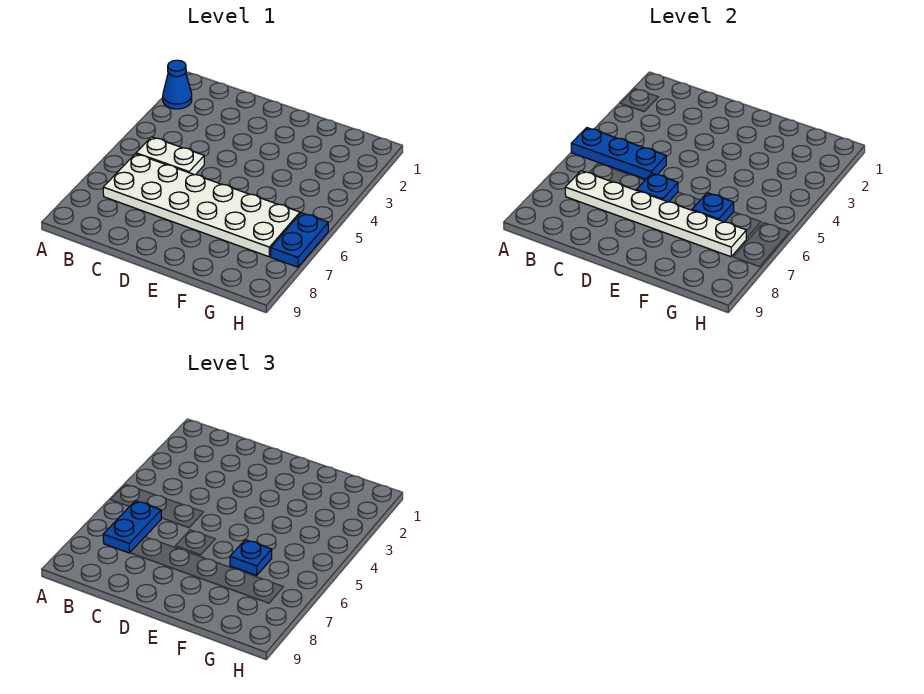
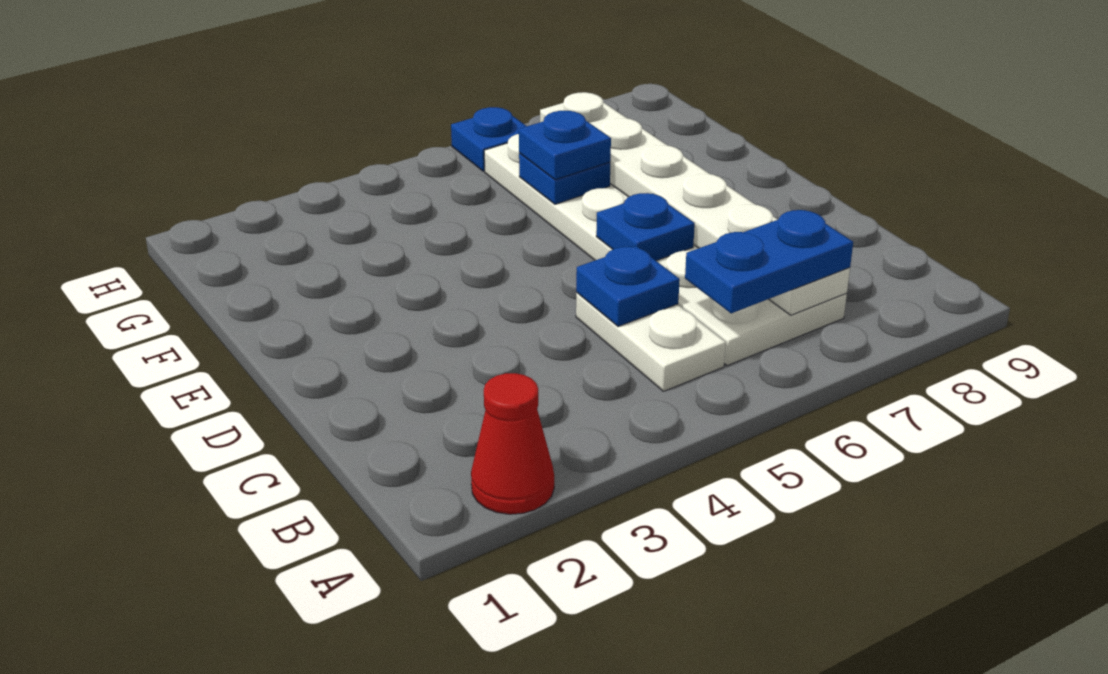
blue cone A2 level 1 -> red cone A2 level 1
blue plate A5:C5 level 2 -> blue plate C5 level 2
blue plate H6:H7 level 1 -> blue plate H6 level 1

